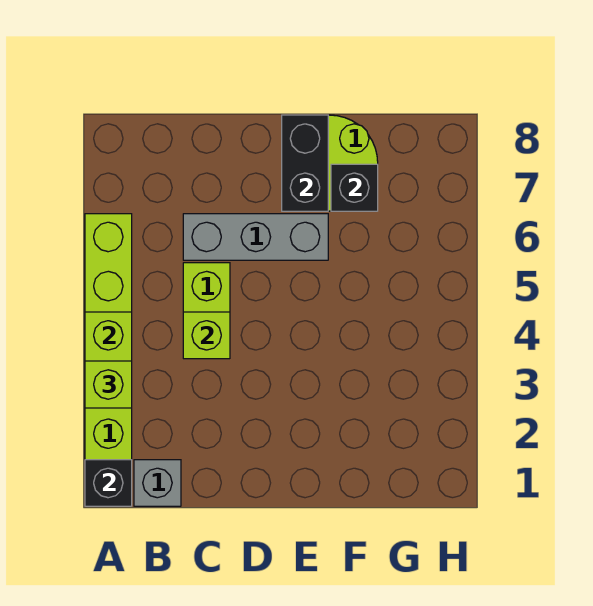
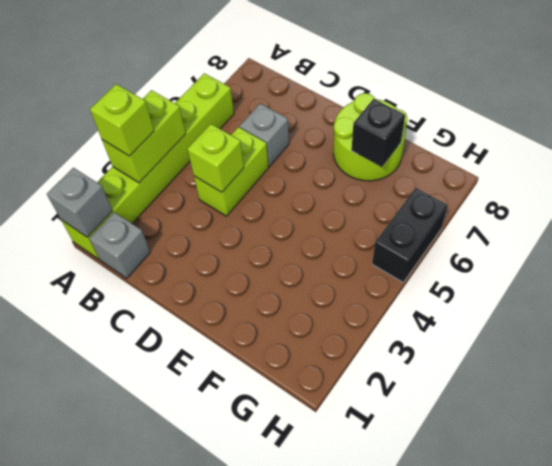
black brick A1 level 2 -> grey brick A1 level 2
grey brick C6:E6 level 1 -> grey brick C6 level 1
black brick E7:E8 level 2 -> black brick H5:H6 level 1

